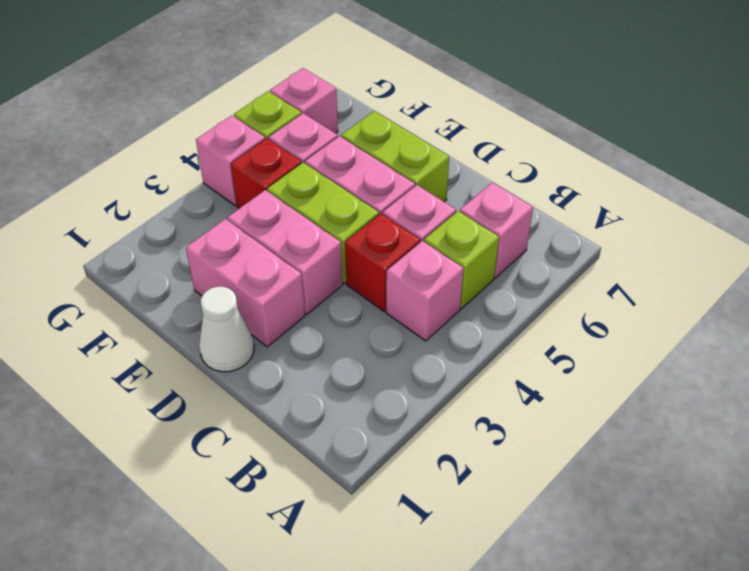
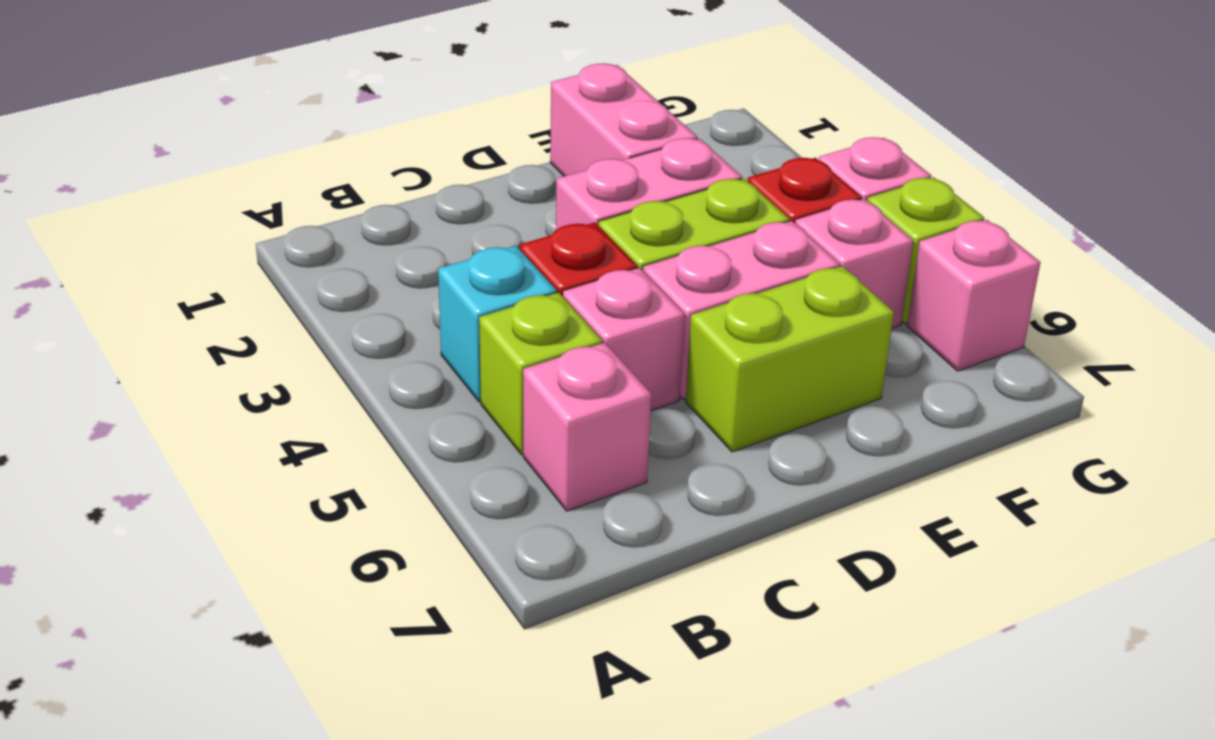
pink brick B4 level 1 -> cyan brick B4 level 1
white cone D1 level 1 -> none
pink brick D2:E2 level 1 -> pink brick E1:E2 level 1

